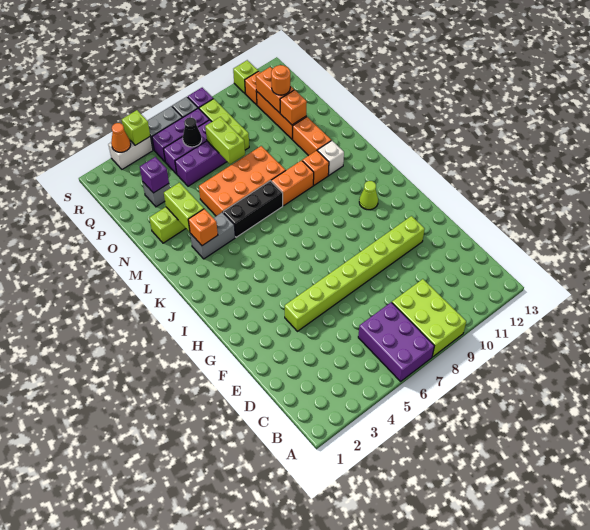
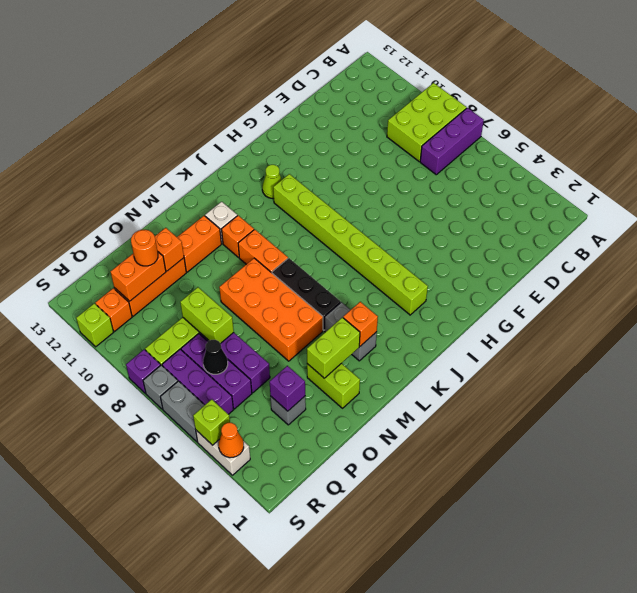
purple brick A6:C7 level 1 -> purple brick A7:C7 level 1
lime brick F4:F11 level 1 -> lime brick I3:I10 level 1
lime brick O7:P7 level 2 -> lime brick P7:P8 level 2

